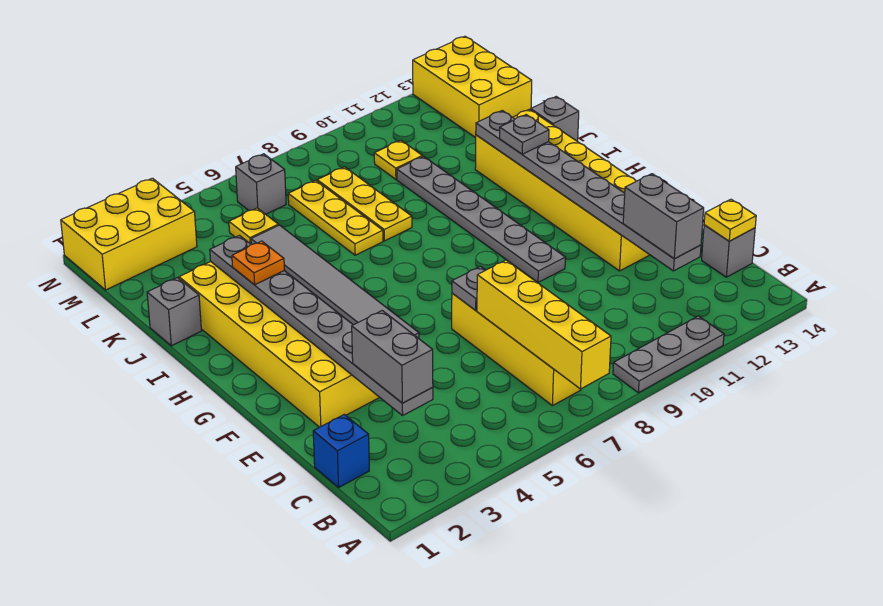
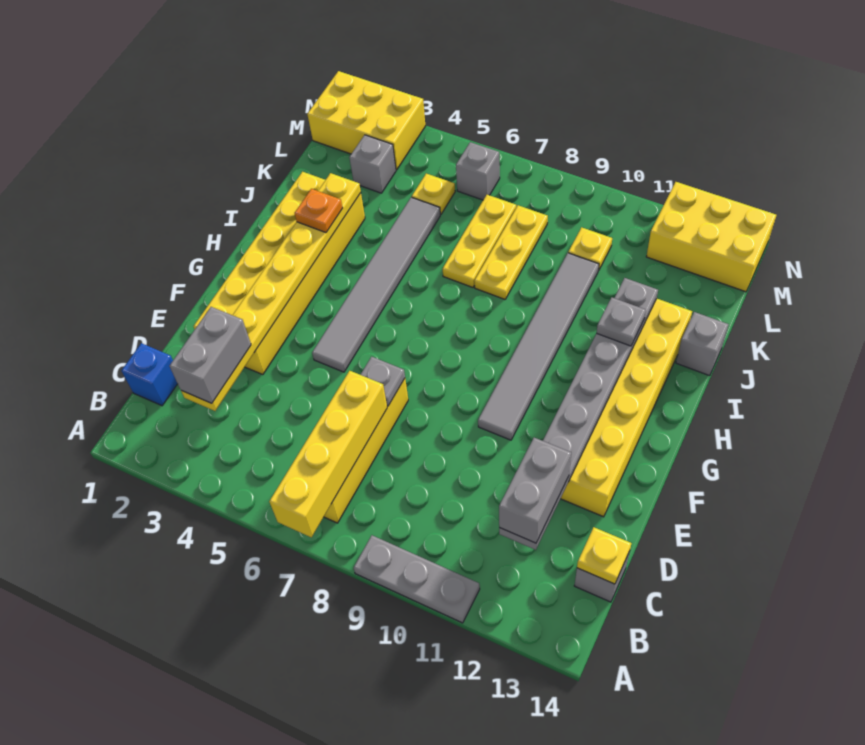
grey plate C3:J3 level 2 -> yellow plate C3:J3 level 2
grey plate F10:K10 level 1 -> grey tile F10:K10 level 1
grey brick J1 level 1 -> grey brick L3 level 1
yellow brick L13:N14 level 1 -> yellow brick M12:N14 level 1

